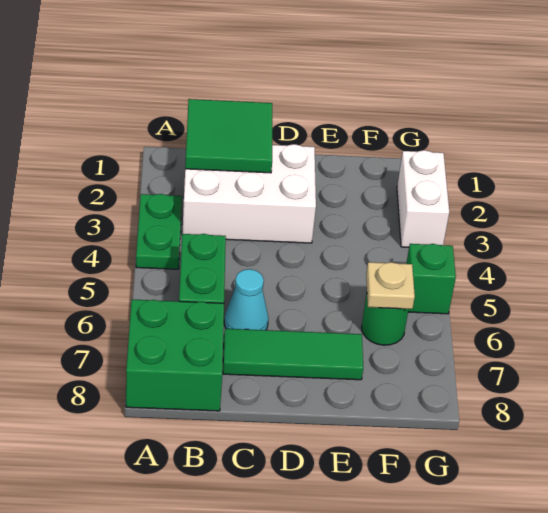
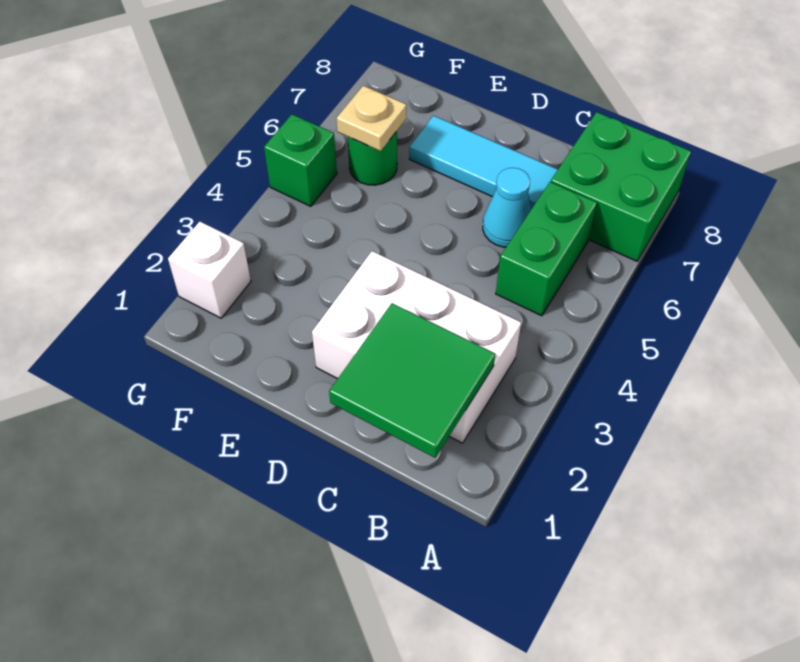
green plate A3:A4 level 1 -> none
green tile C7:E7 level 1 -> cyan tile C7:E7 level 1
white brick G2:G3 level 1 -> white brick G2 level 1

